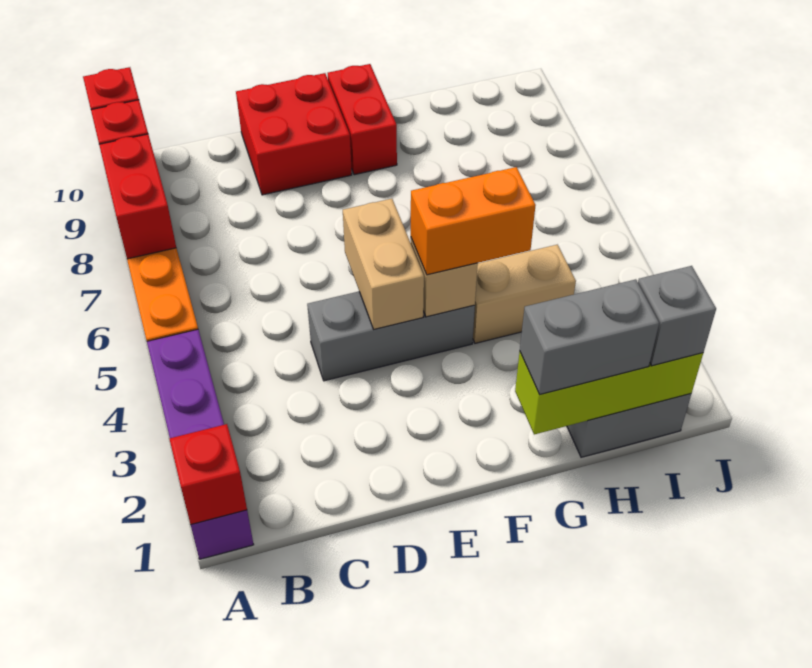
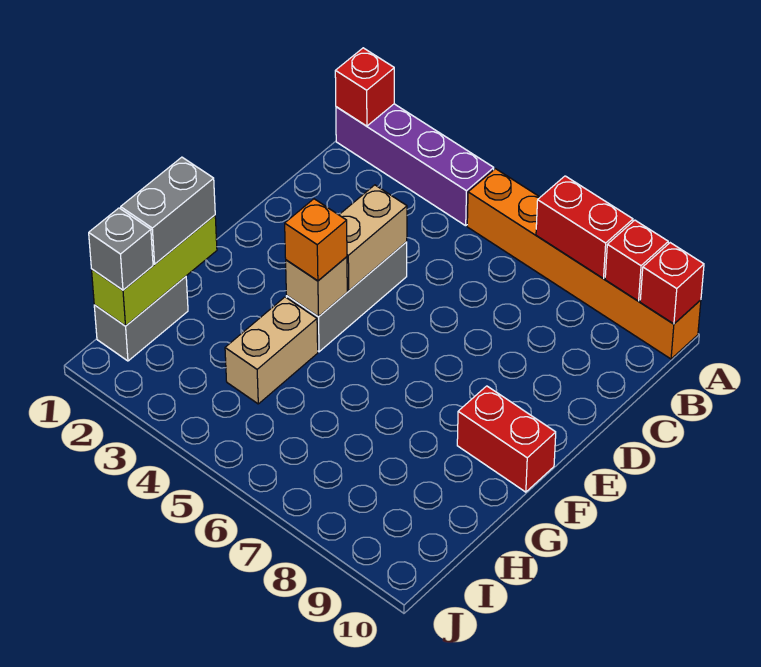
red brick D9:E10 level 1 -> none
tan brick E4:E5 level 2 -> tan brick D4:E4 level 2
orange brick F4:G4 level 3 -> orange brick F4 level 3

